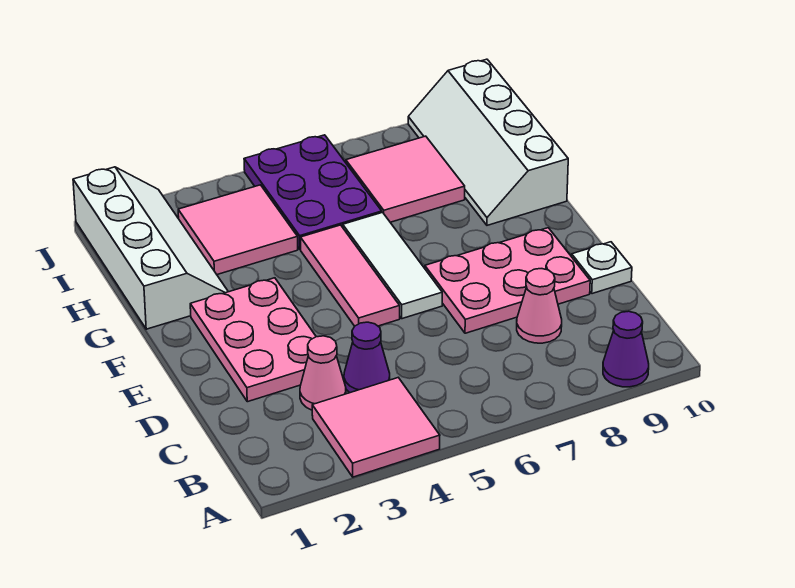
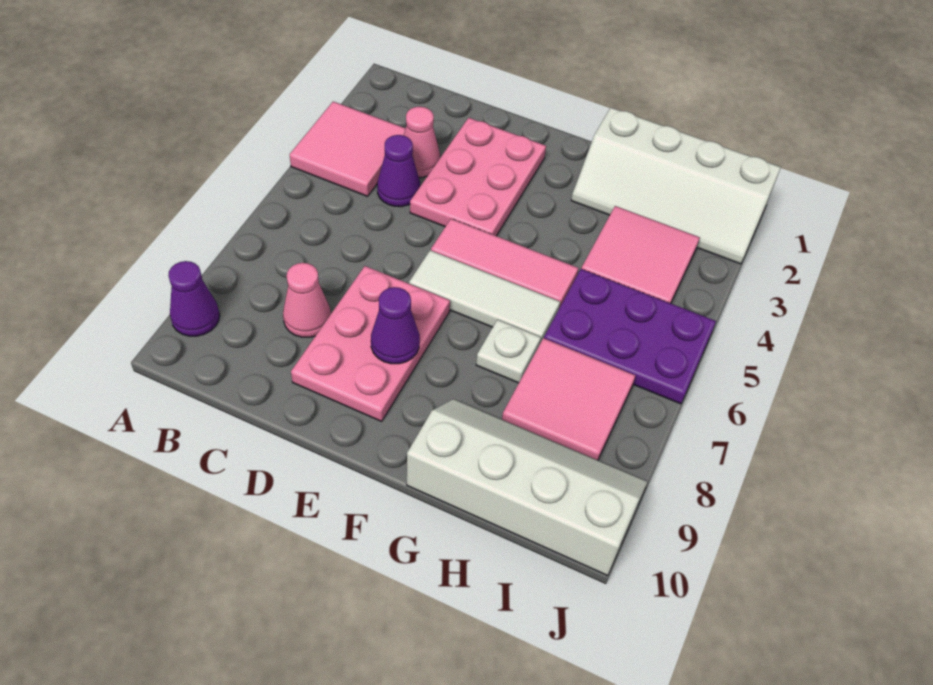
pink plate D2:F3 level 1 -> pink plate D2:E4 level 1
white plate D10 level 1 -> white plate G7 level 1
none -> purple cone E8 level 2

